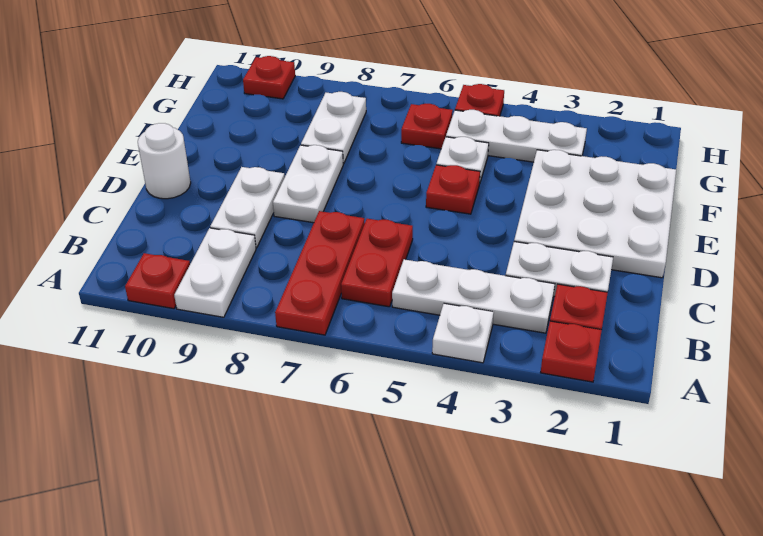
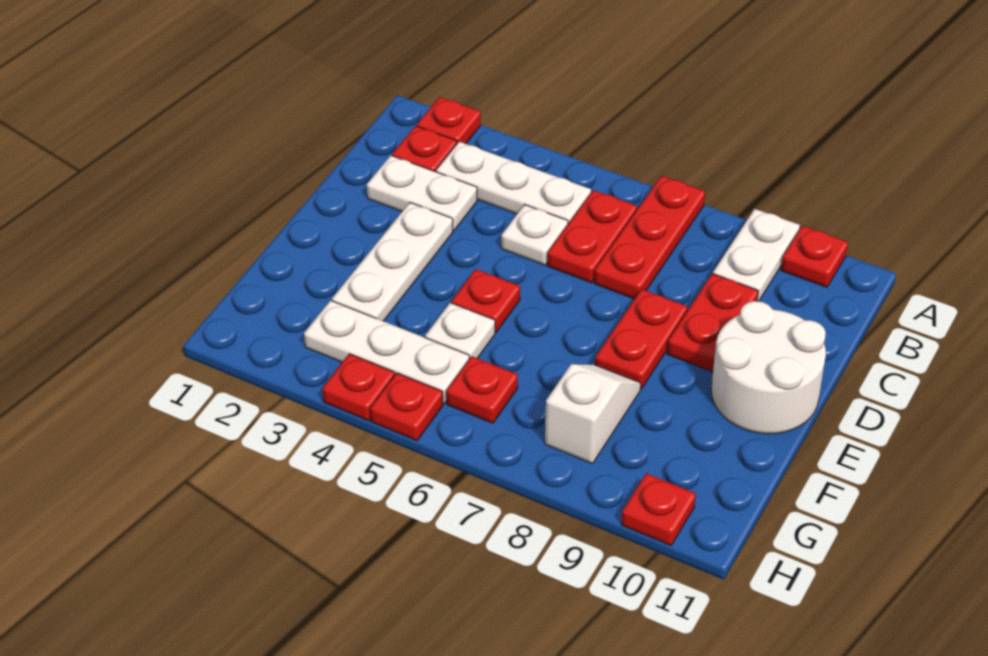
white plate A4 level 1 -> white plate C5 level 1
white plate C9:D9 level 1 -> red plate C9:D9 level 1
white plate D1:F3 level 1 -> white plate D3:F3 level 1
white plate D8:E8 level 1 -> red plate D8:E8 level 1
white round brick D11 level 1 -> white round brick D10:E11 level 1
white plate F8:G8 level 1 -> white slope F8:G8 level 1 top G
none -> red plate H4 level 1

